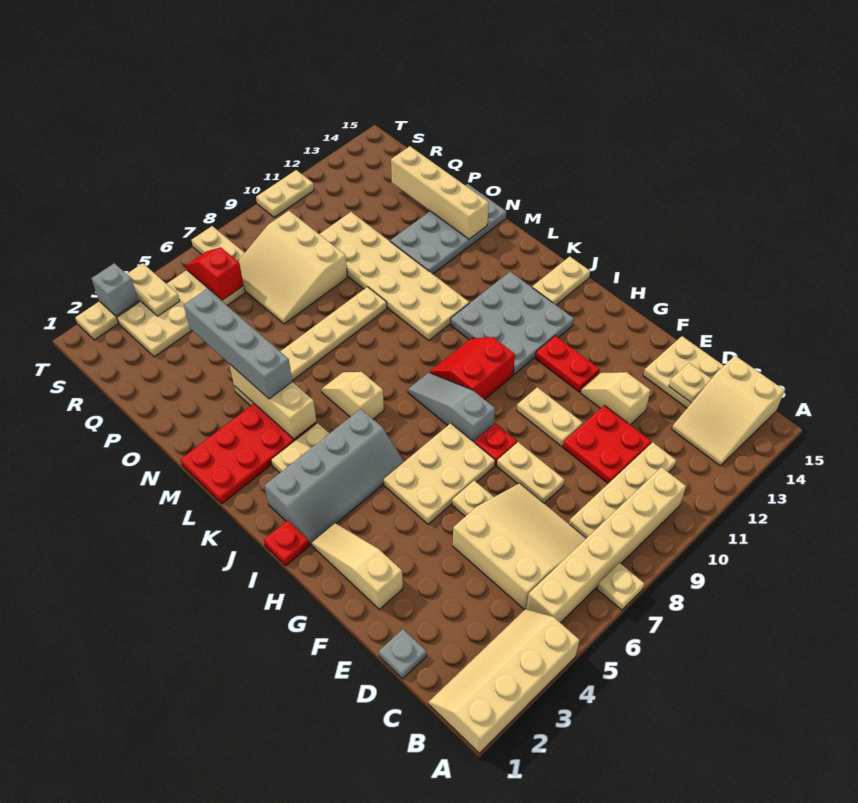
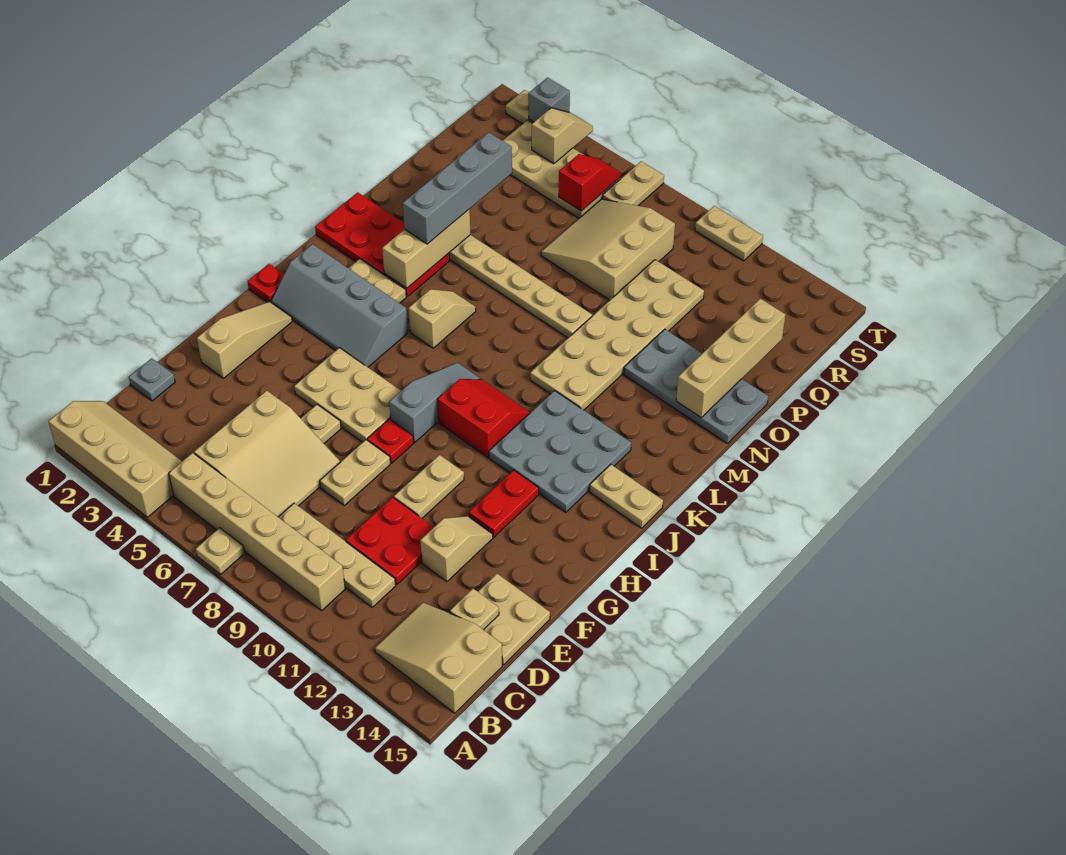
tan plate S4:T4 level 2 -> tan slope S4:T4 level 2 top S

